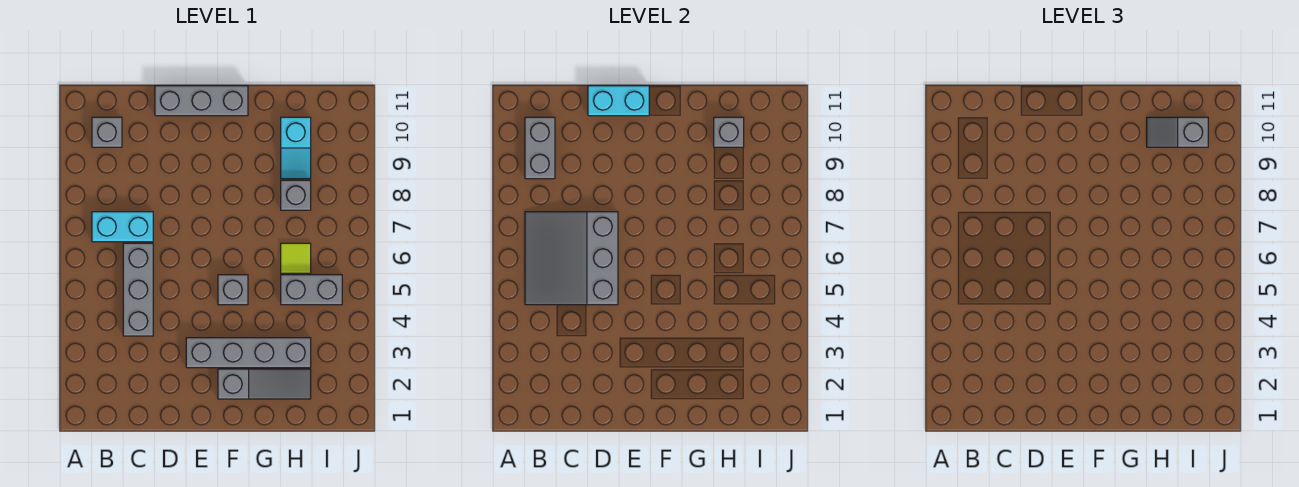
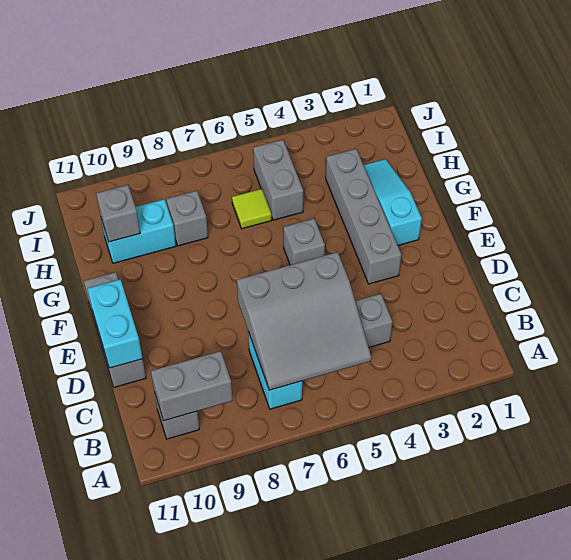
grey slope F2:H2 level 1 top F -> cyan slope F2:H2 level 1 top F
cyan slope H9:H10 level 1 top 10 -> cyan brick H9:H10 level 1
grey slope H10:I10 level 3 top I -> none

